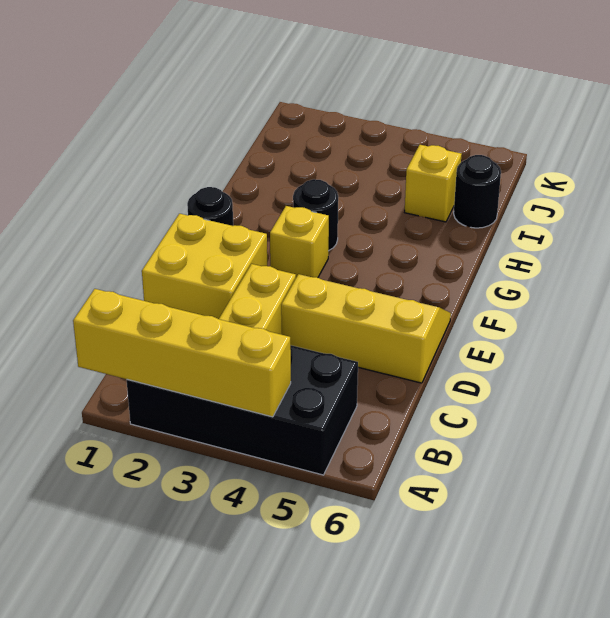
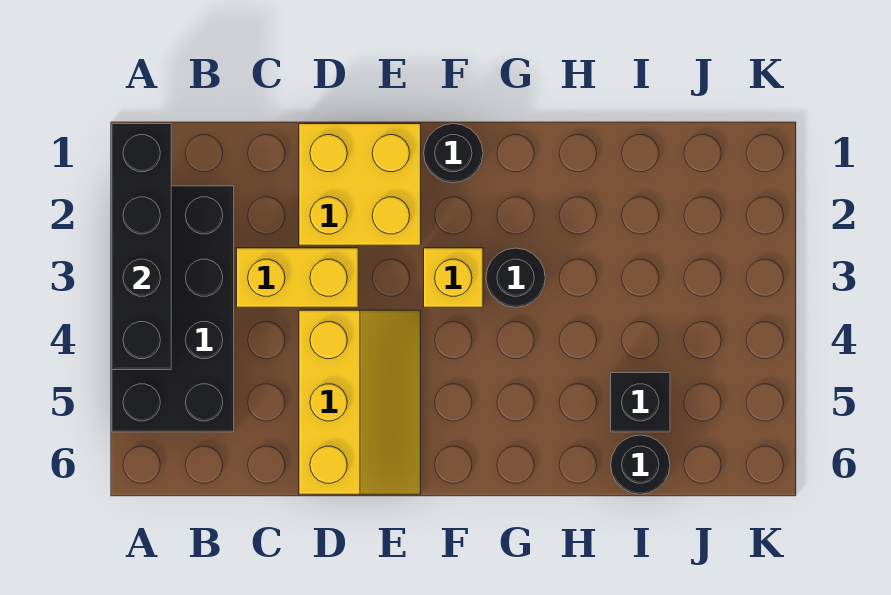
yellow brick A1:A4 level 2 -> black brick A1:A4 level 2
yellow brick I5 level 1 -> black brick I5 level 1

